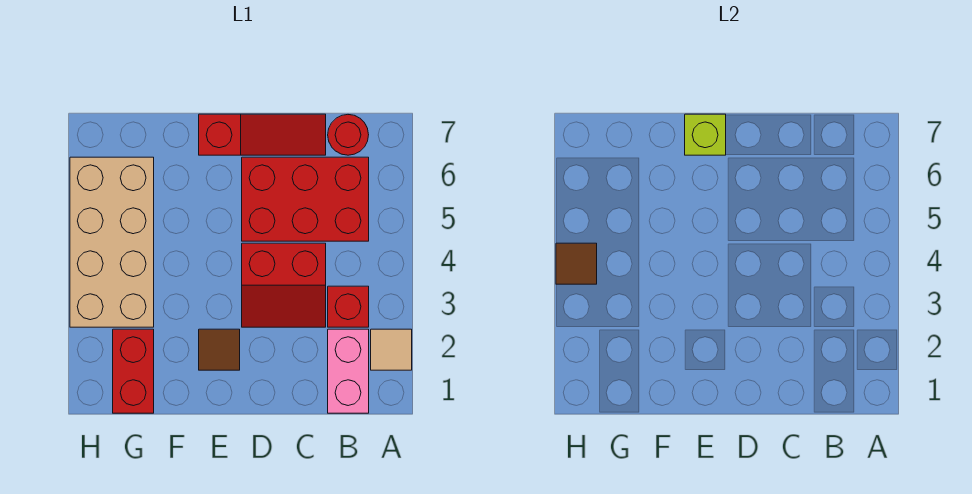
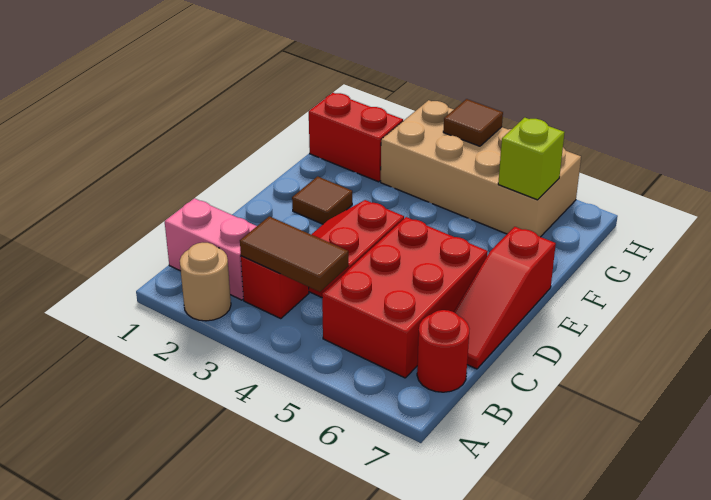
tan tile A2 level 1 -> tan round brick A2 level 1
none -> brown tile B3:B4 level 2
lime brick E7 level 2 -> lime brick G6 level 2

